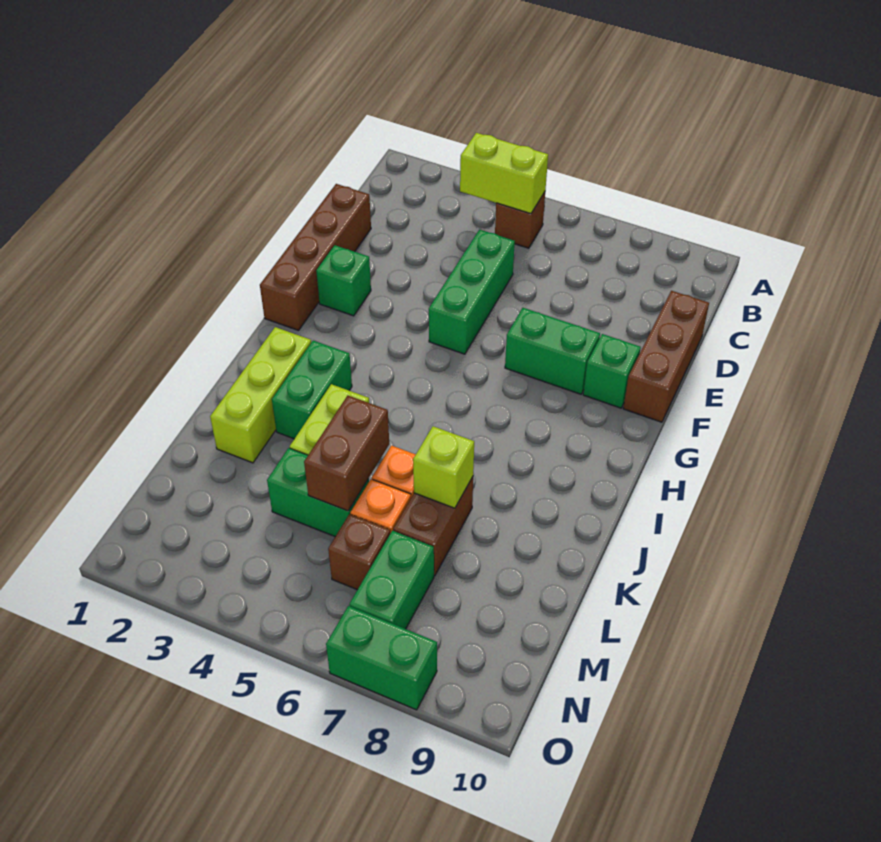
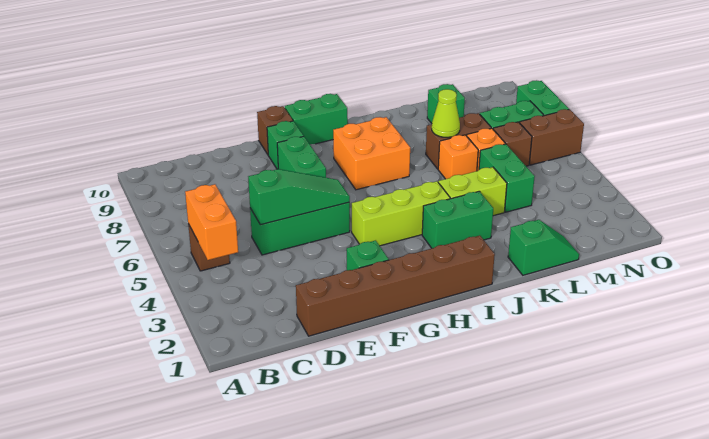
lime brick B4:B5 level 2 -> orange brick B4:B5 level 2
brown brick D1:G1 level 1 -> brown brick D1:I1 level 1
none -> green slope D5:F5 level 2 top D
brown brick D10:F10 level 1 -> brown brick F10 level 1
none -> green brick G10:H10 level 1
none -> orange brick H7:I8 level 1
lime brick I2:K2 level 1 -> lime brick G4:I4 level 1
none -> green slope K1:L1 level 1 top K
brown brick K5:L5 level 2 -> brown brick N6:O6 level 1
lime brick K7 level 2 -> lime cone K7 level 2
none -> green brick L9 level 1

